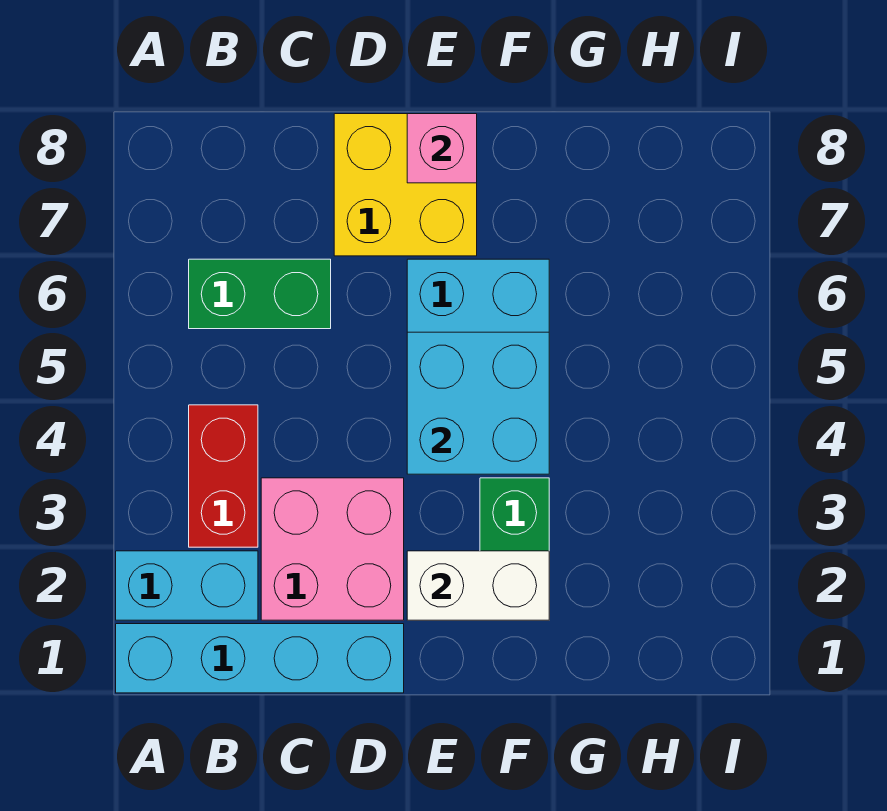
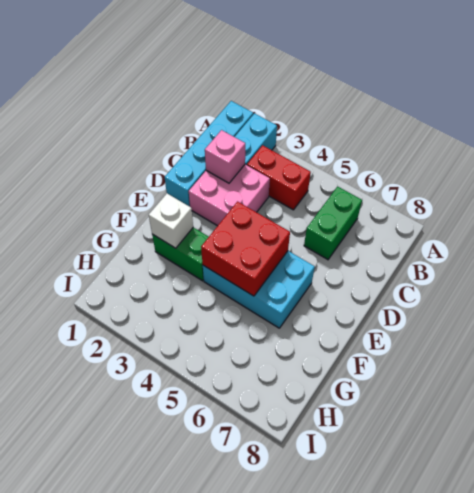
yellow brick D7:E8 level 1 -> none
white brick E2:F2 level 2 -> white brick F2 level 2
cyan brick E4:F5 level 2 -> red brick E4:F5 level 2
pink brick E8 level 2 -> pink brick C2 level 2

